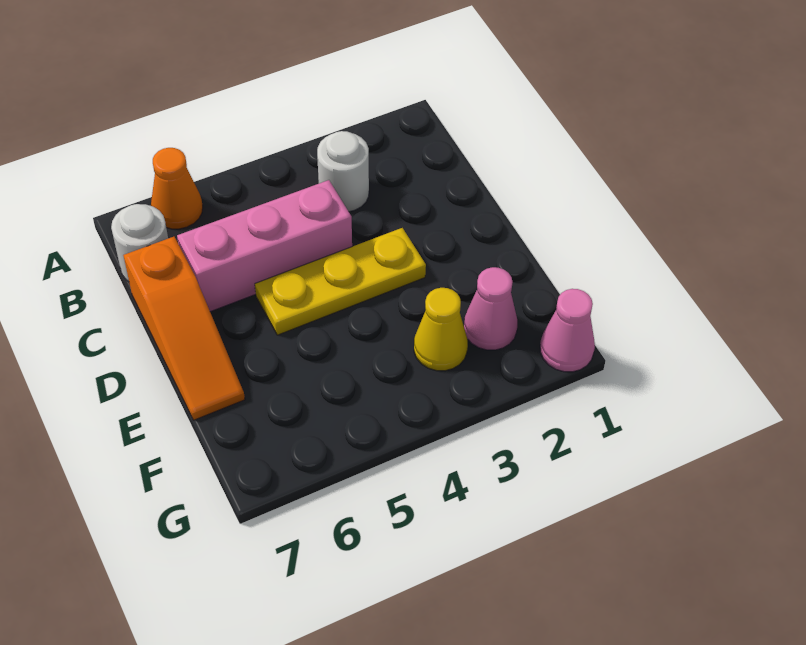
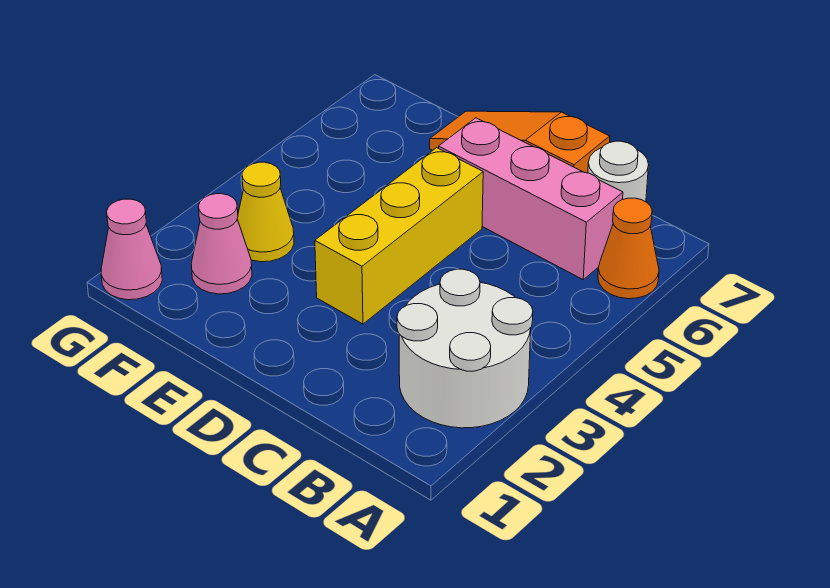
white round brick B3 level 1 -> white round brick A2:B3 level 1
pink brick C4:C6 level 1 -> pink brick B6:D6 level 1
yellow plate D3:D5 level 1 -> yellow brick D3:D5 level 1

